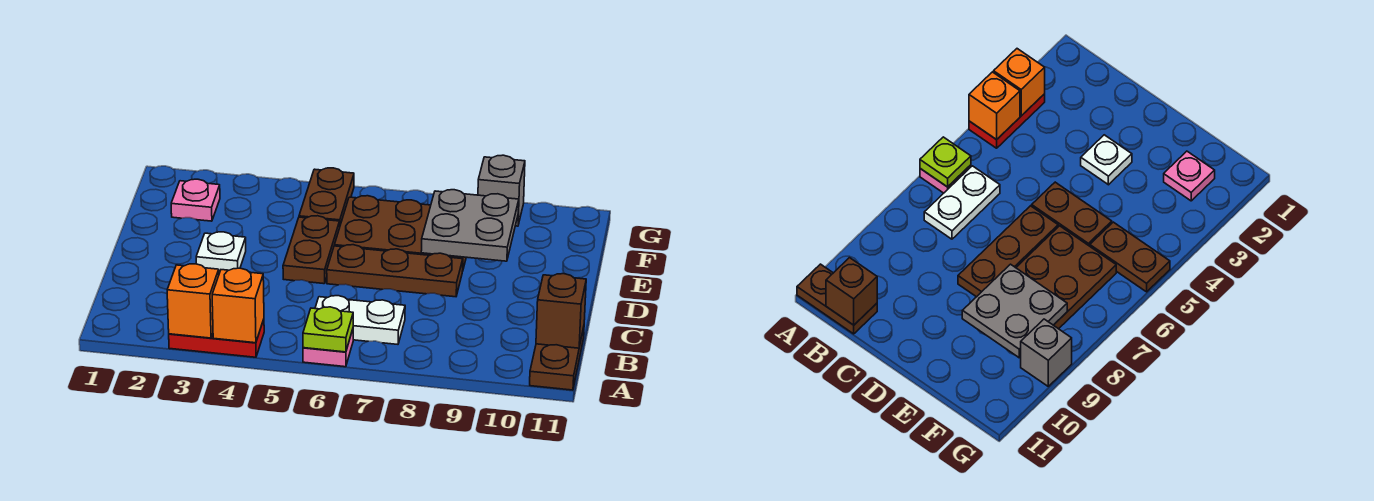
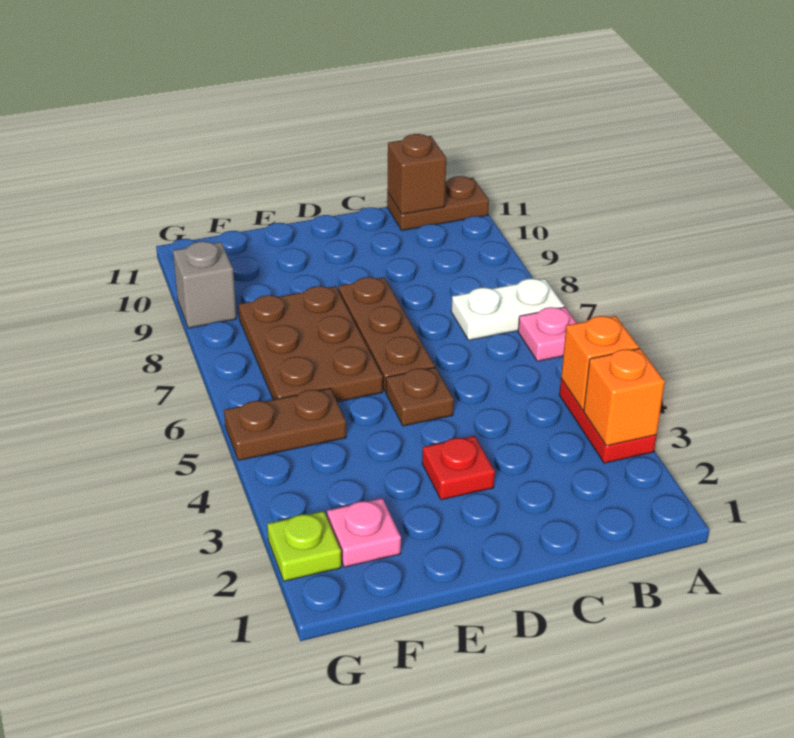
lime plate A6 level 2 -> lime plate G2 level 1
white plate B6:B7 level 1 -> white plate A7:B7 level 1
white plate D3 level 1 -> red plate D3 level 1
brown plate D5:E5 level 1 -> brown plate D5 level 1
grey plate E8:F9 level 2 -> none

